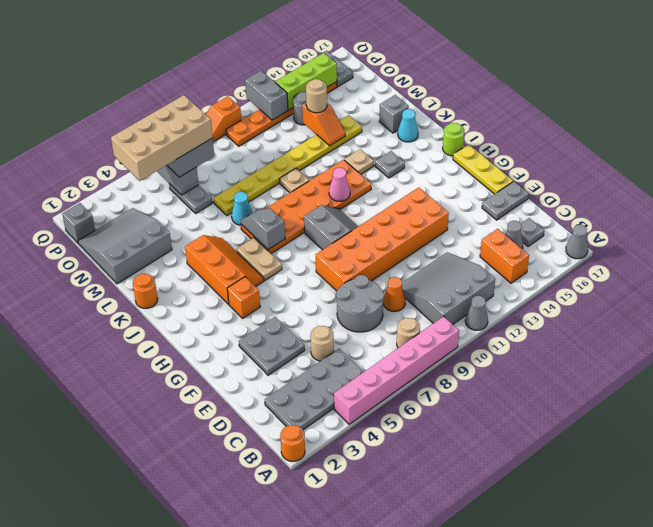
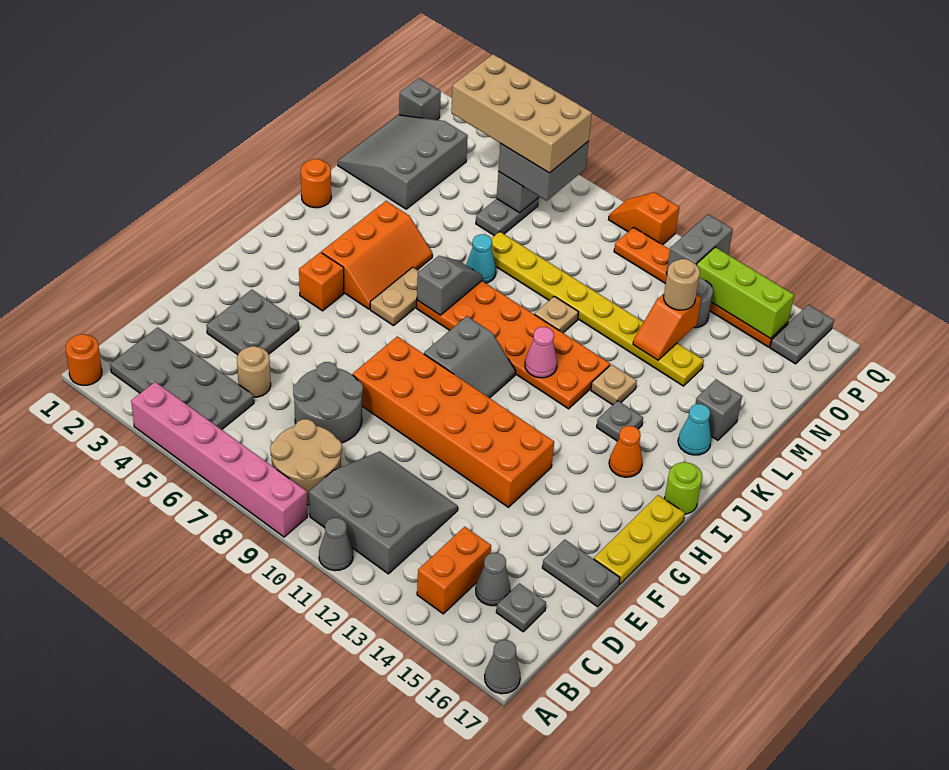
tan round brick B8 level 1 -> tan round brick B8:C9 level 1
orange cone D9 level 1 -> orange cone I15 level 1
grey slope M1:O3 level 1 top M -> grey slope M1:O3 level 1 top 3

